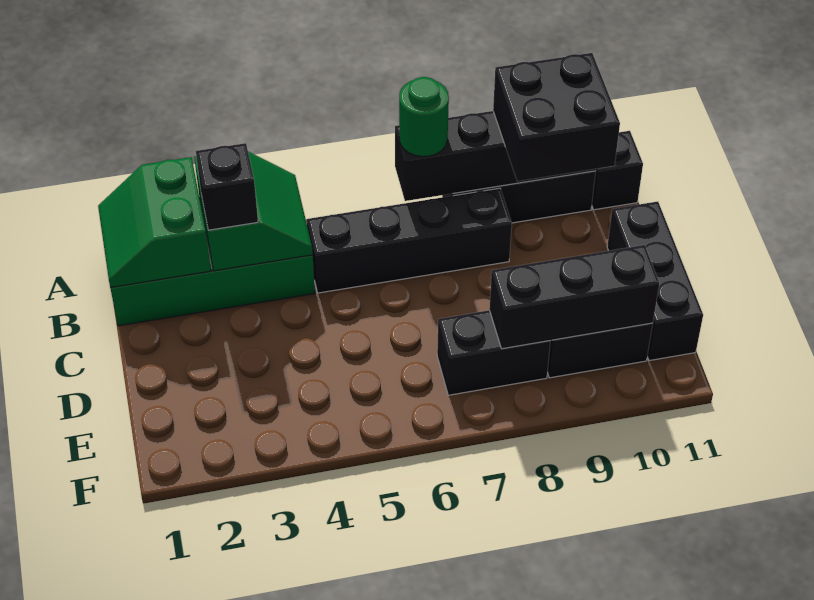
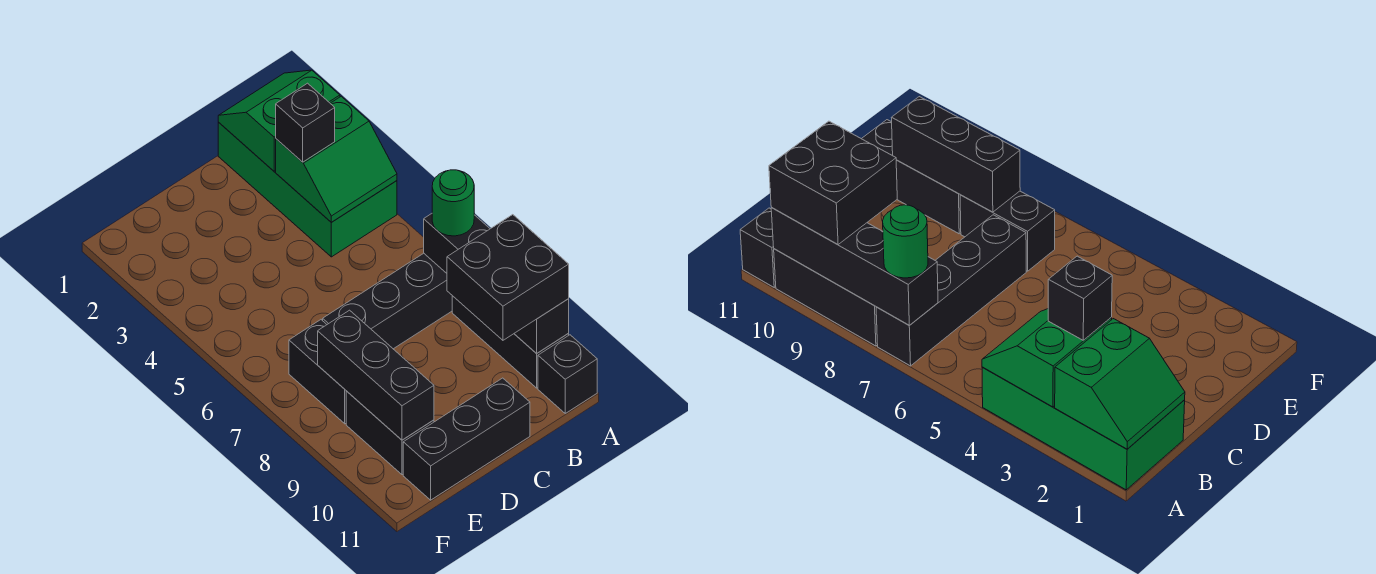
black brick B5:B8 level 1 -> black brick A7:D7 level 1

